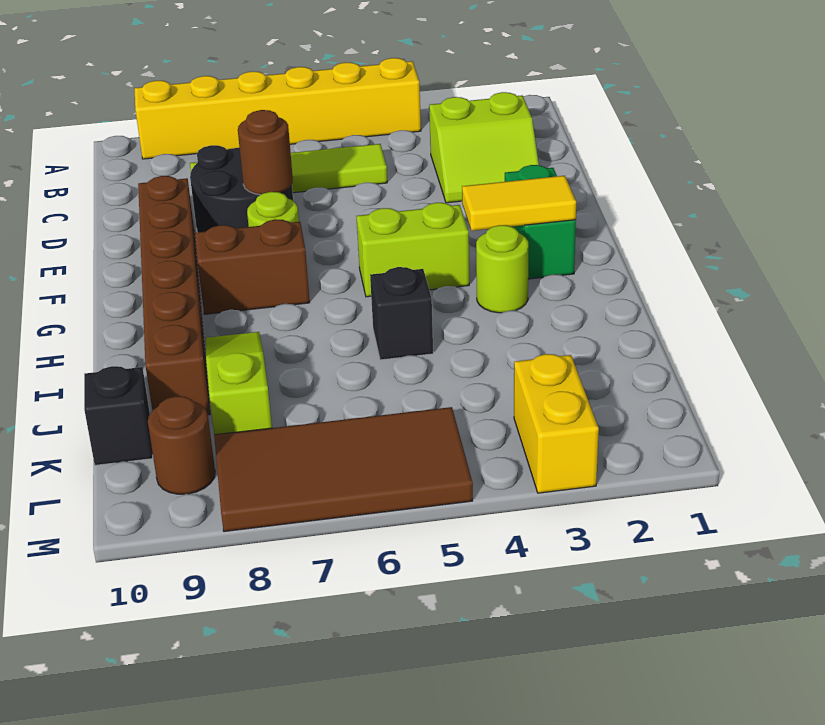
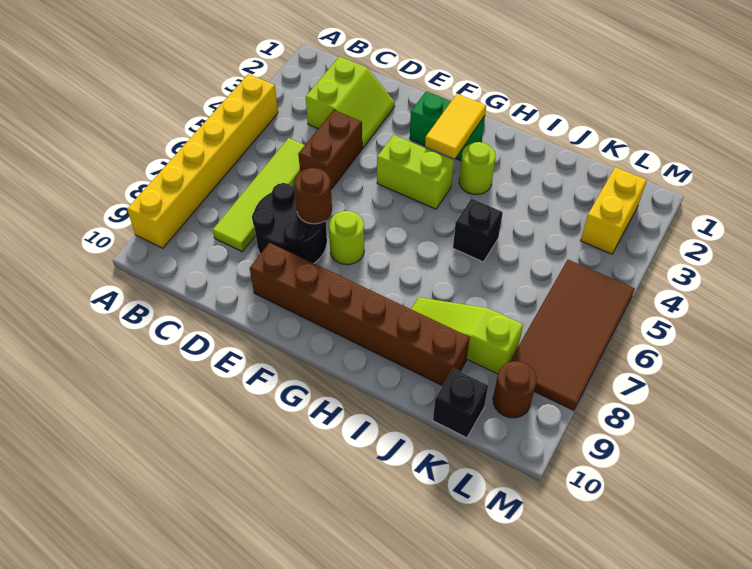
lime brick G4:G5 level 1 -> lime brick F4:G4 level 1
brown brick G7:G8 level 1 -> brown brick D4:D5 level 1
yellow brick L3:M3 level 1 -> yellow brick L2:L3 level 1

